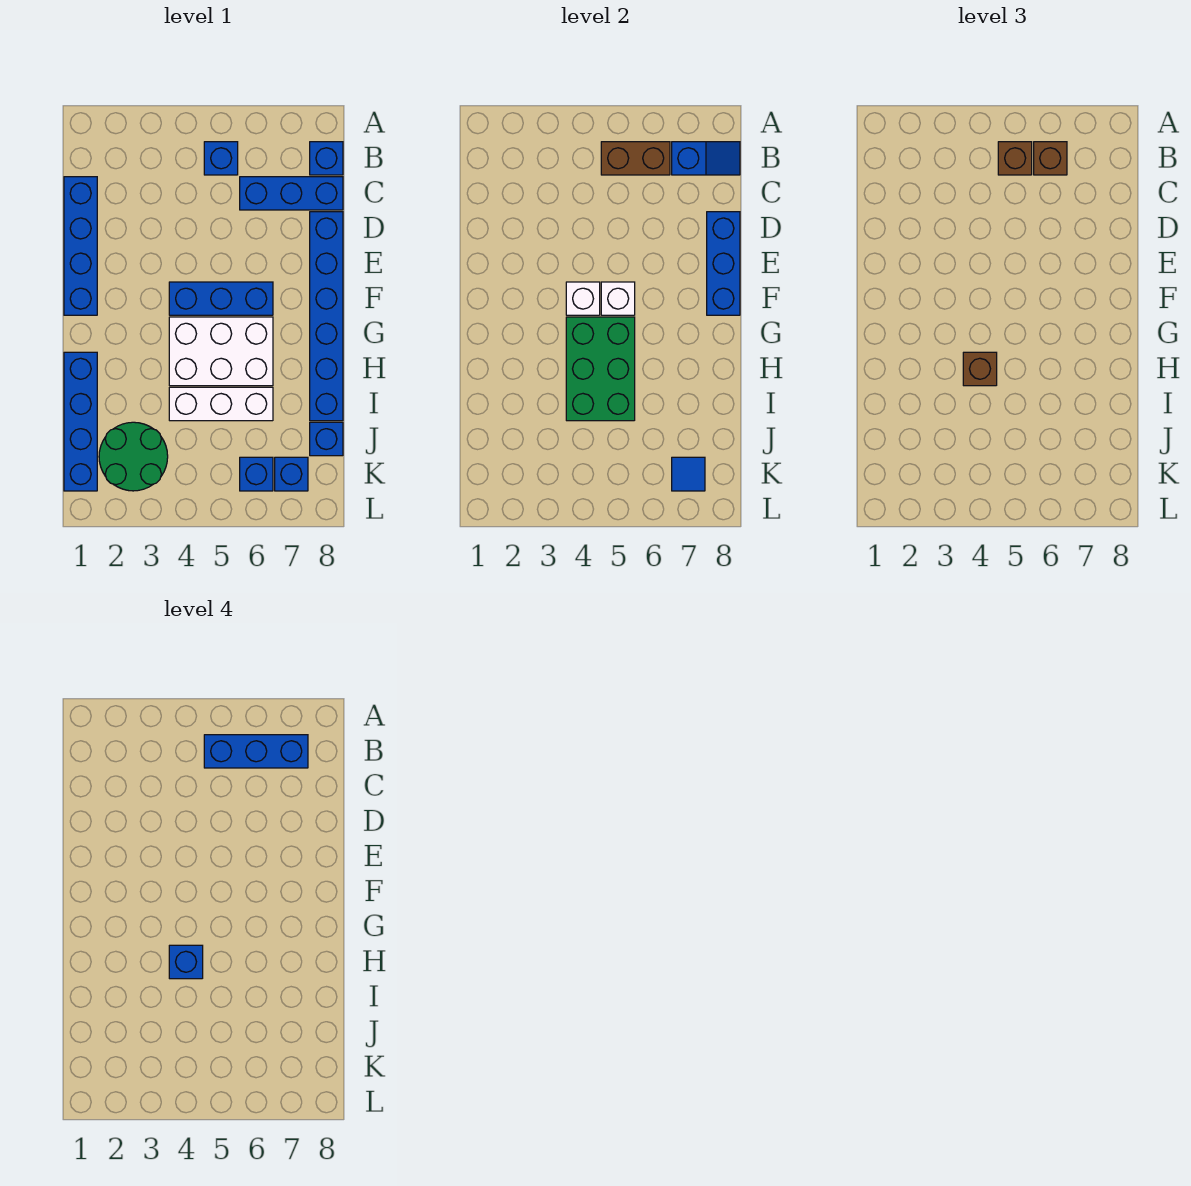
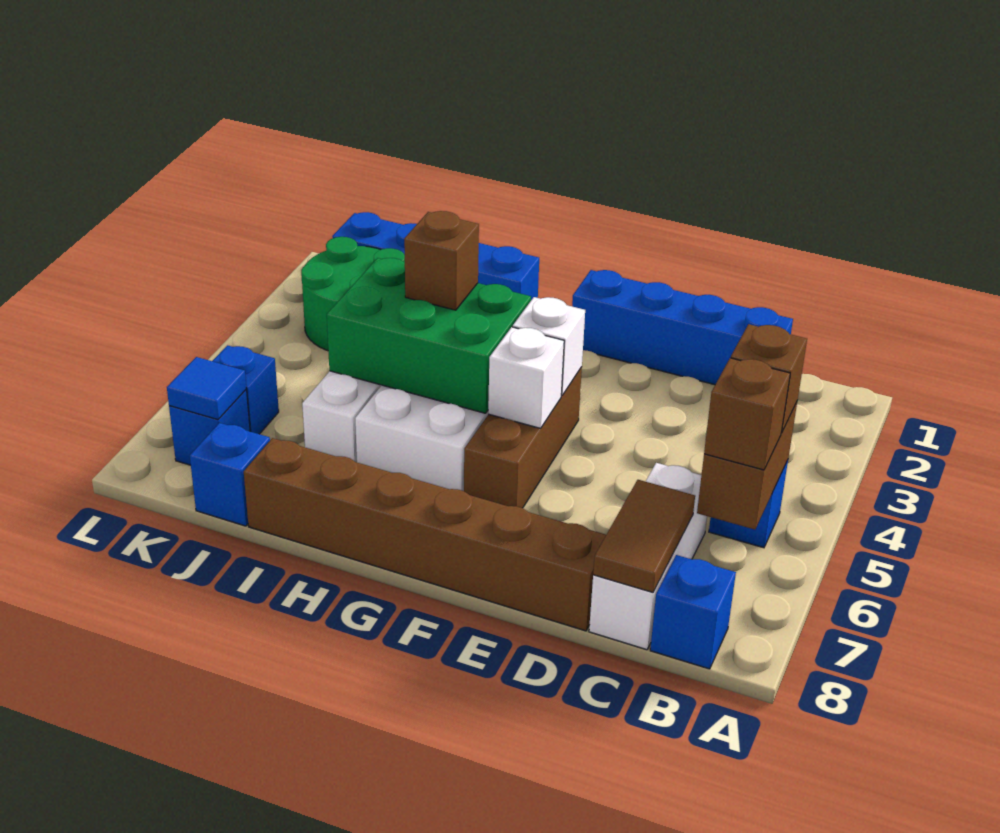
blue brick B5:B7 level 4 -> none
blue slope B7:B8 level 2 top 7 -> none
blue brick C6:C8 level 1 -> white brick C6:C8 level 1
none -> brown tile C7:C8 level 2
blue brick D8:I8 level 1 -> brown brick D8:I8 level 1
blue brick D8:F8 level 2 -> none
blue brick F4:F6 level 1 -> brown brick F4:F6 level 1
blue brick H4 level 4 -> none

